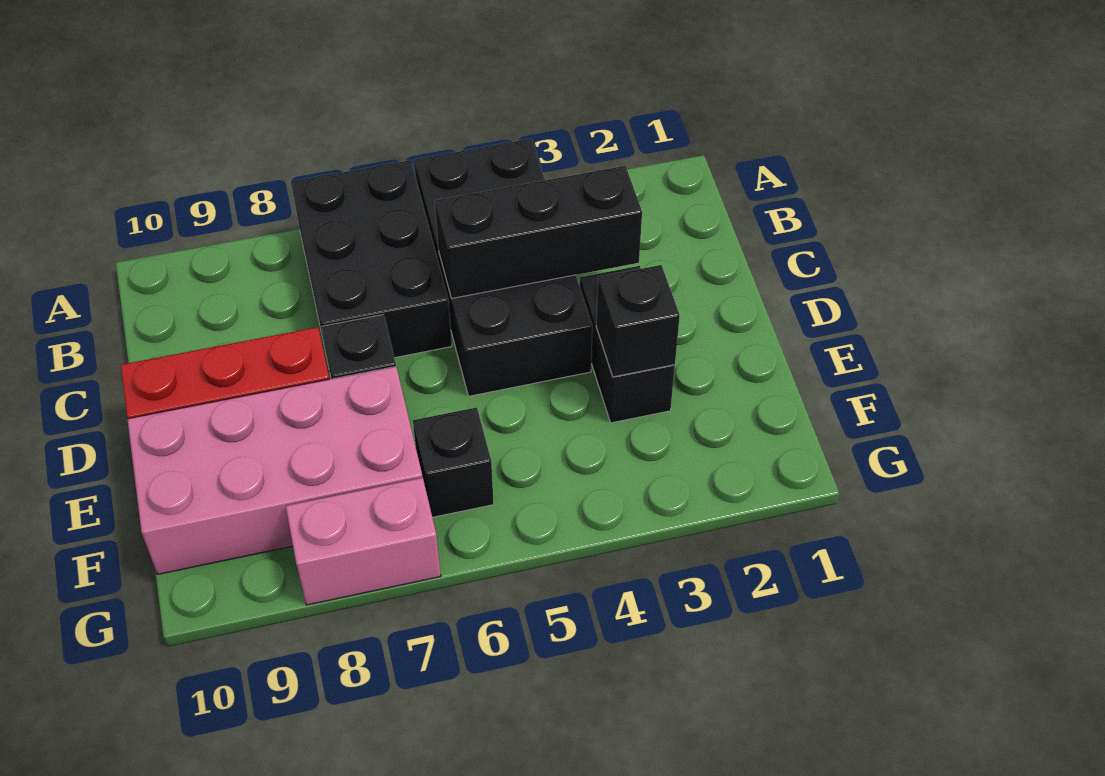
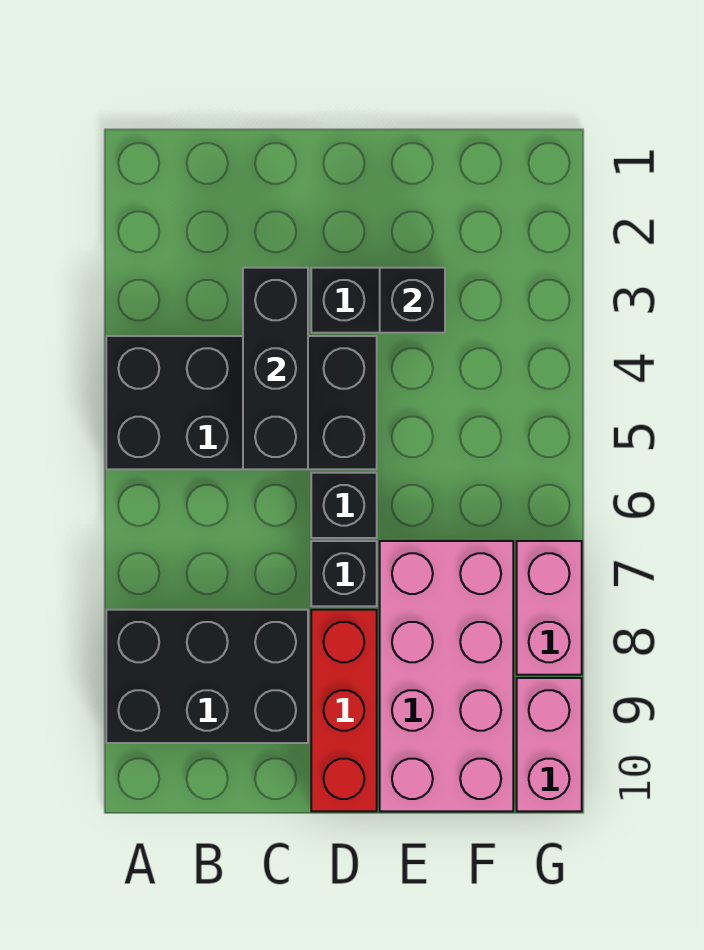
black brick A6:C7 level 1 -> black brick A8:C9 level 1
black brick F6 level 1 -> black brick D6 level 1
none -> pink brick G9:G10 level 1

